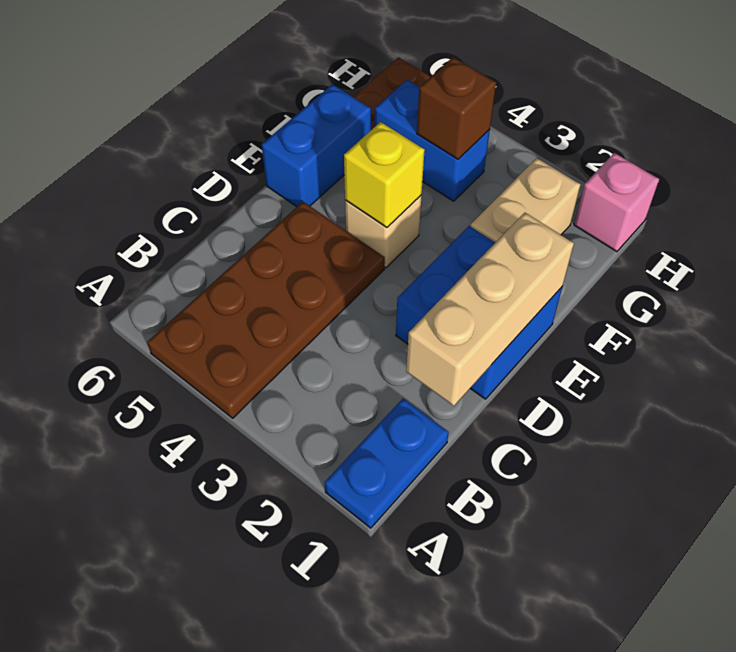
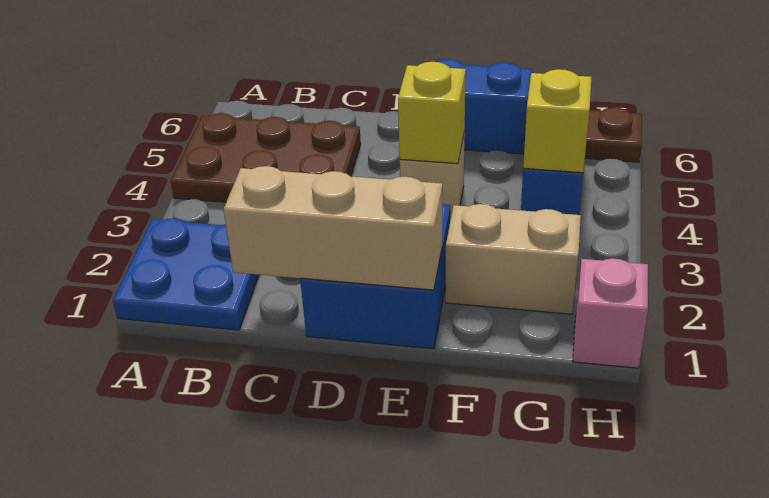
blue plate A1:B1 level 1 -> blue plate A1:B2 level 1
brown plate A4:D5 level 1 -> brown plate A4:C5 level 1
brown brick G4 level 2 -> yellow brick G4 level 2

